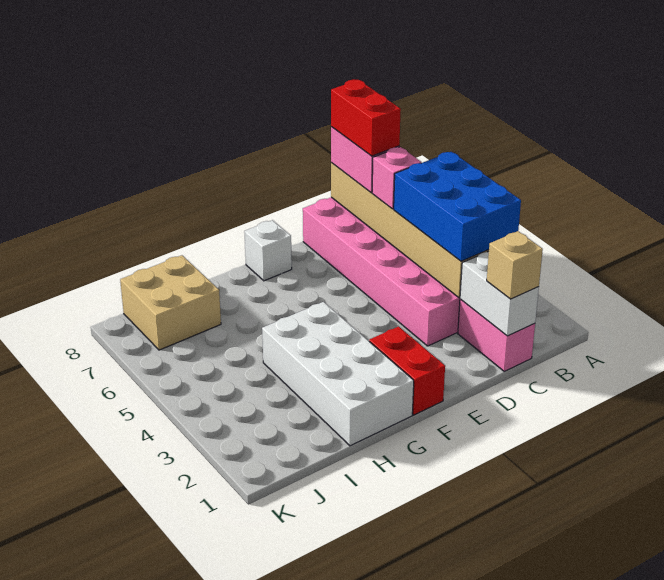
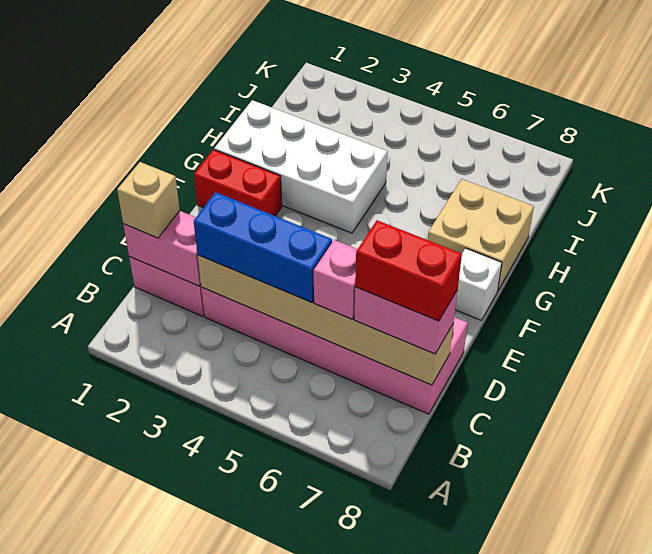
blue brick B3:C5 level 3 -> blue brick C3:C5 level 3
white brick C1:C2 level 2 -> pink brick C1:C2 level 2
tan brick I7:J8 level 1 -> tan brick G7:H8 level 1

